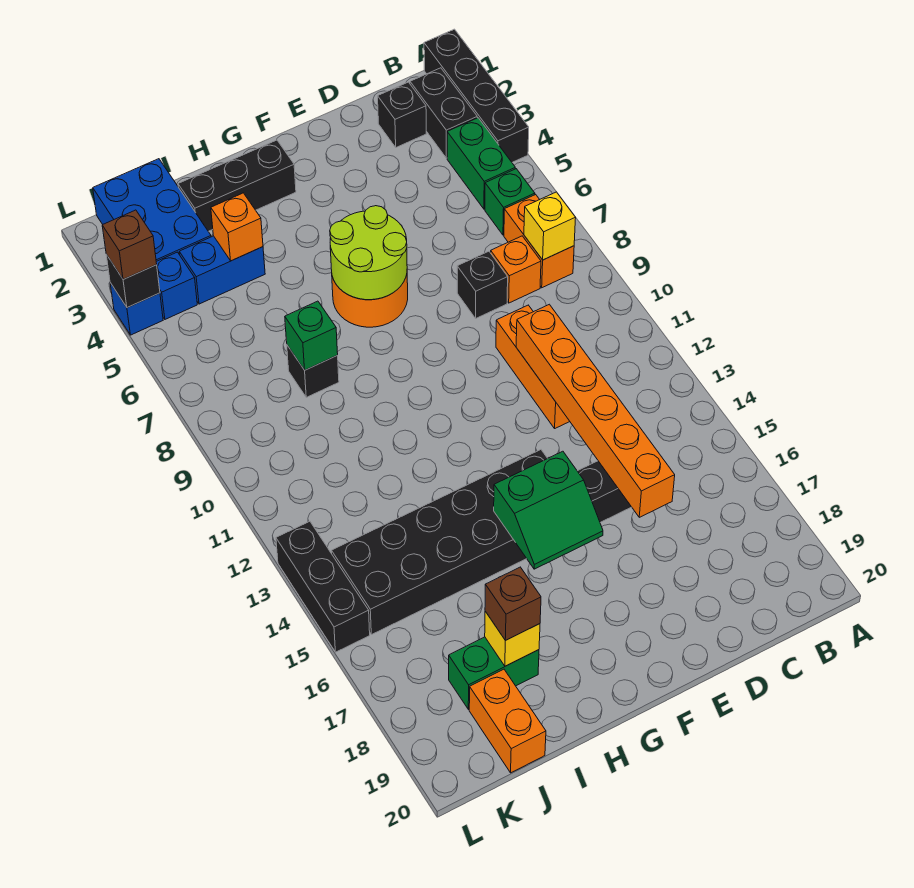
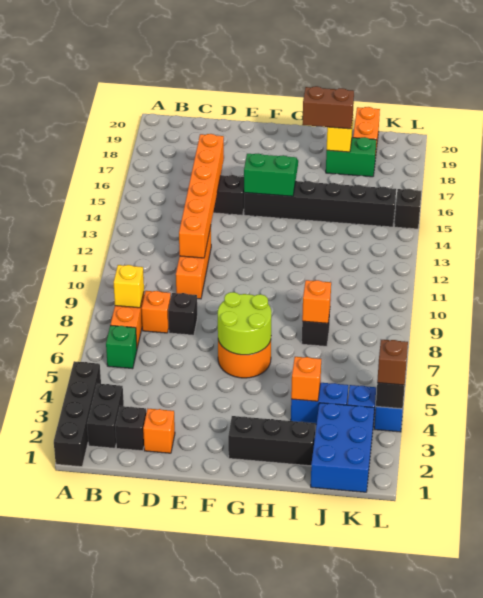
green brick B4:B5 level 1 -> none
none -> orange brick D2 level 1
black brick F14:K15 level 1 -> black brick F15:K15 level 1
green brick I8 level 2 -> orange brick I8 level 2
brown brick I18 level 3 -> brown brick H18:I18 level 3
black brick L13:L15 level 1 -> black brick L15 level 1

